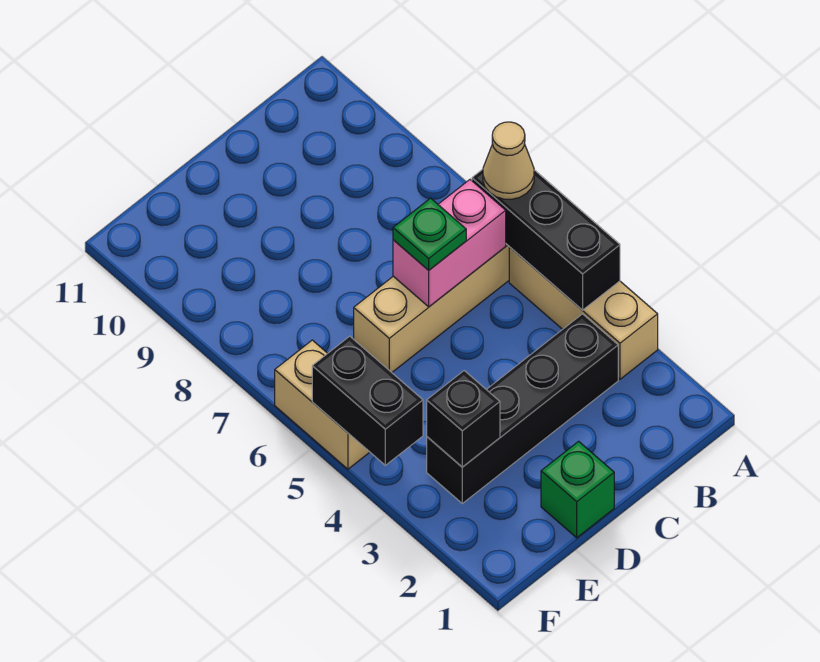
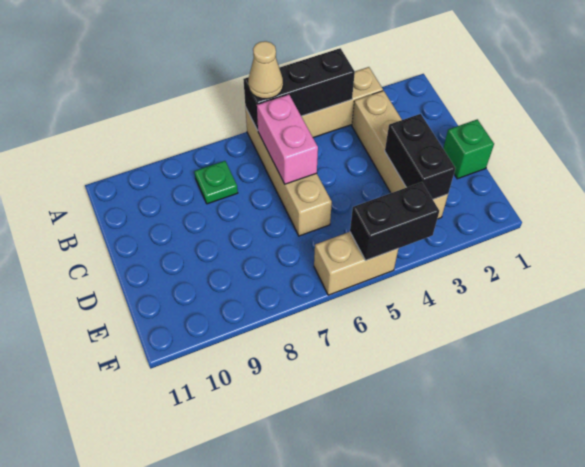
black brick B3:E3 level 1 -> tan brick B3:E3 level 1
green plate C6 level 3 -> green plate B8 level 1
black brick E3 level 2 -> black brick D3:E3 level 2

